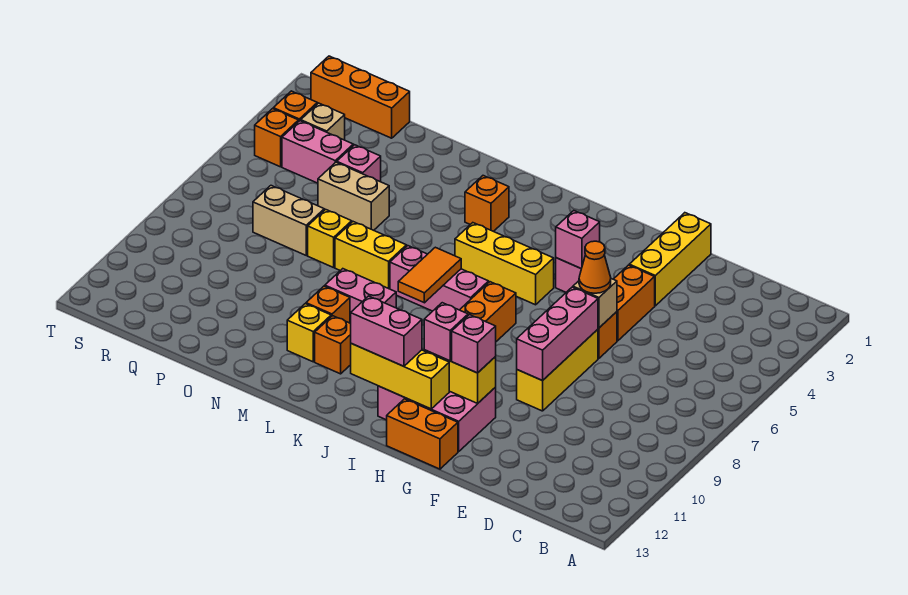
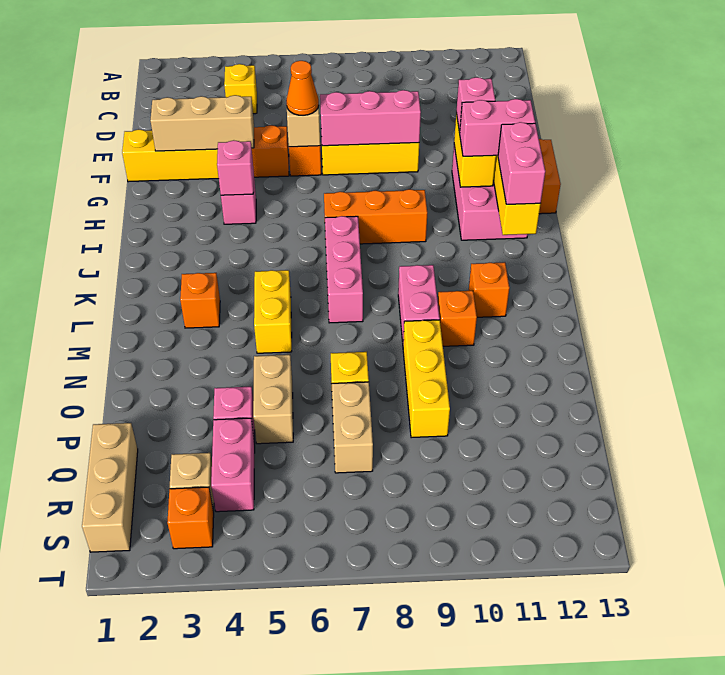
none -> tan brick F2:F4 level 2
pink brick H11 level 3 -> pink brick H11:H12 level 3
yellow brick I5:K5 level 1 -> yellow brick N9:P9 level 1
orange tile K7:K8 level 2 -> none
yellow brick M7:N7 level 1 -> yellow brick L5:M5 level 1
yellow brick M11 level 1 -> yellow brick C4 level 1
orange brick Q1:S1 level 1 -> tan brick Q1:S1 level 1
orange brick S4 level 1 -> none

